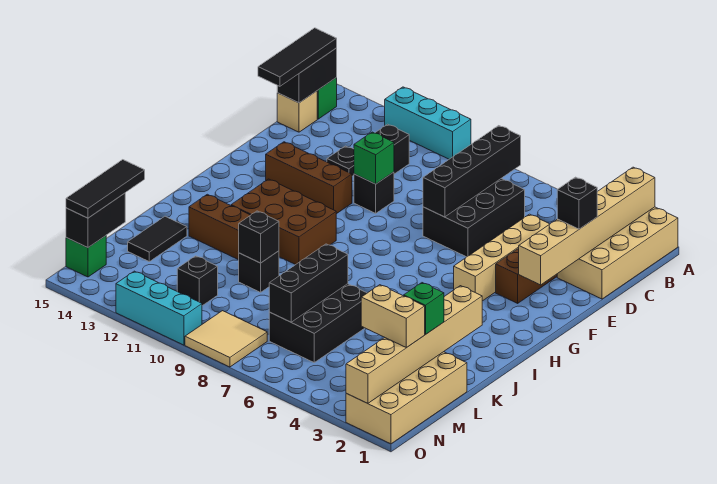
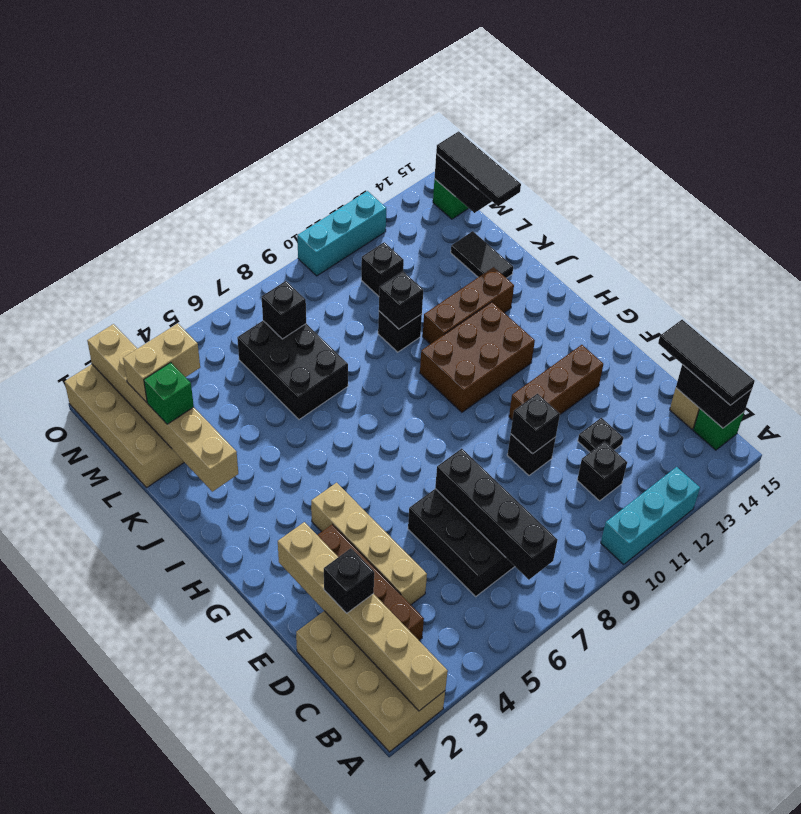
green brick E10 level 2 -> black brick E10 level 2
black brick K7:M7 level 2 -> black brick M7 level 2
tan tile N8:O9 level 1 -> none

